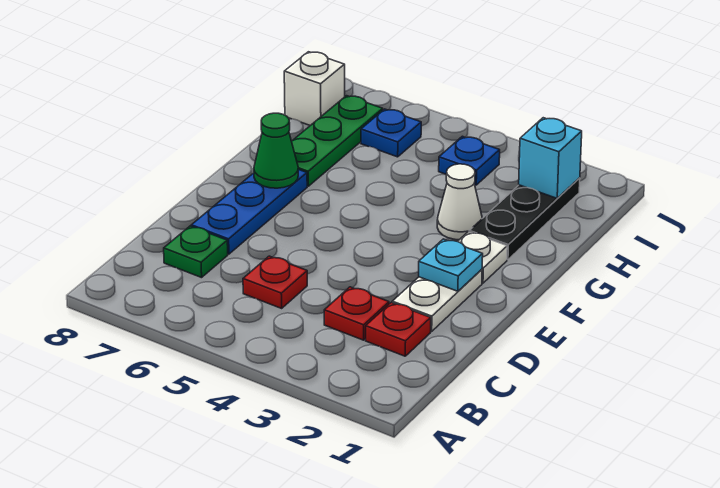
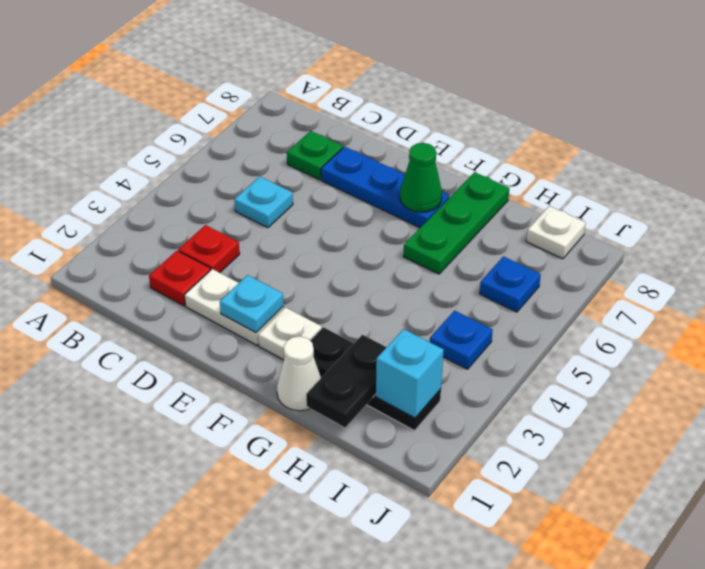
red plate C5 level 1 -> cyan plate C5 level 1
white cone G3 level 1 -> white cone G1 level 1
green plate G7:I7 level 1 -> green plate G6:G8 level 1
none -> black plate H1:H2 level 2
white brick I8 level 1 -> white plate I8 level 1

